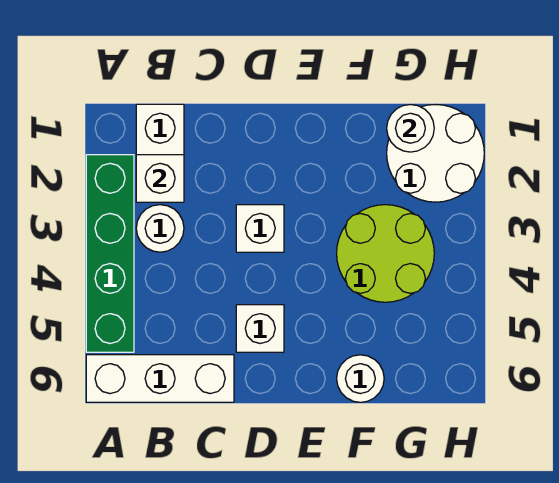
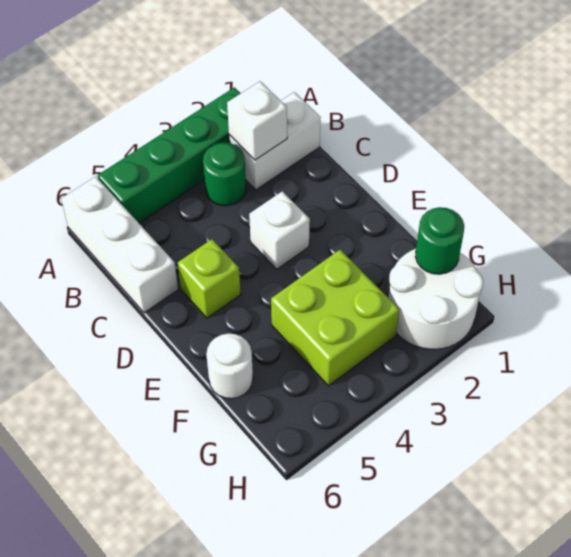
white round brick B3 level 1 -> green round brick B3 level 1
white brick D5 level 1 -> lime brick D5 level 1
lime round brick F3:G4 level 1 -> lime brick F3:G4 level 1
white round brick G1 level 2 -> green round brick G1 level 2

